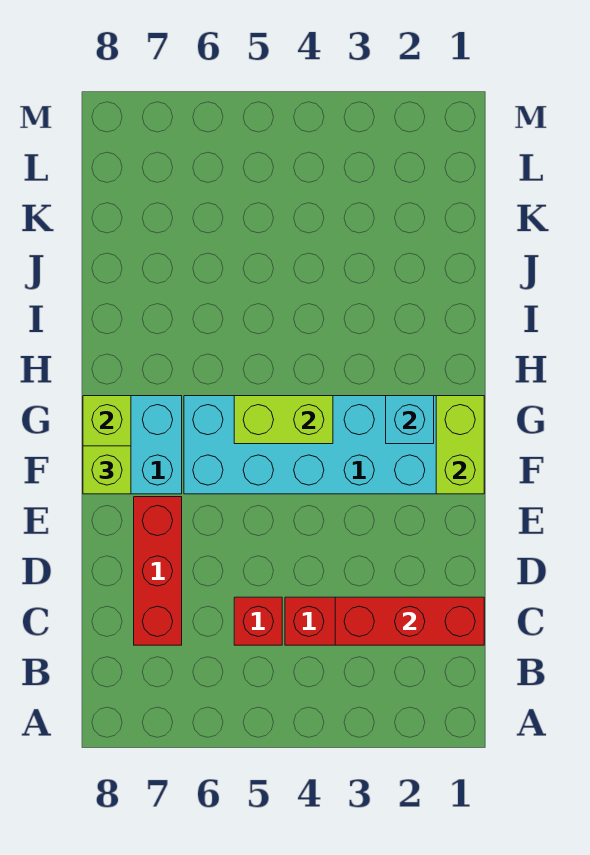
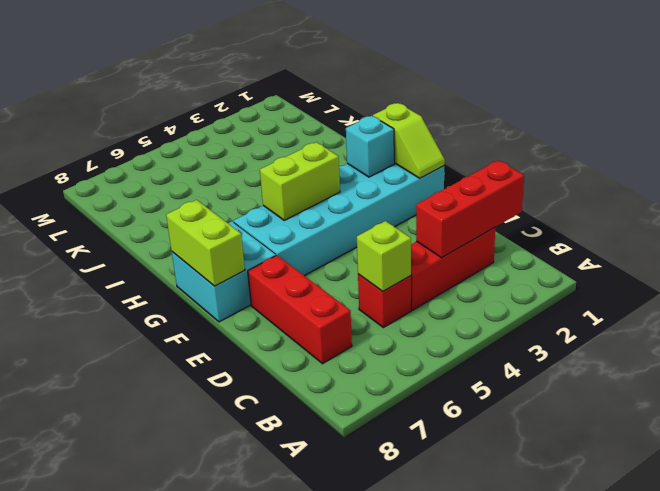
lime brick F1:G1 level 2 -> lime slope F1:G1 level 2 top G
lime brick F8 level 3 -> lime brick C5 level 2

